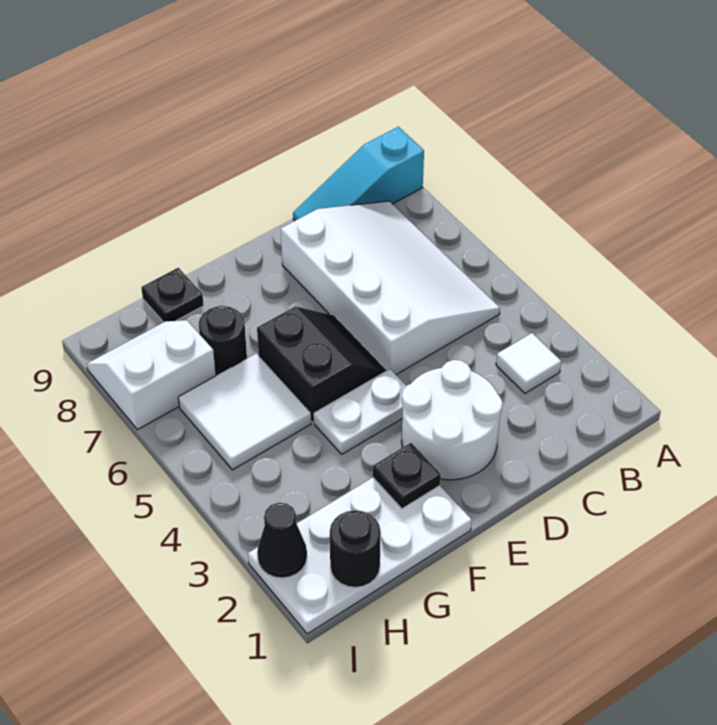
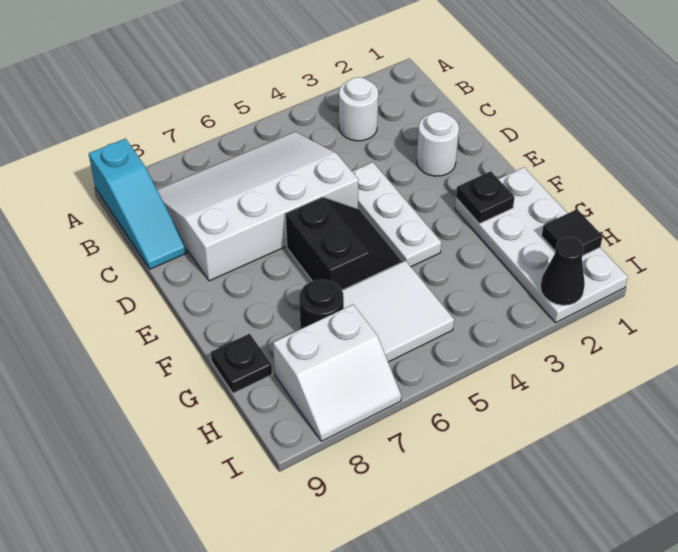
white tile B3 level 1 -> white round brick B3 level 1
white round brick D2:E3 level 1 -> white round brick D2 level 1
white plate E4:F4 level 1 -> white plate D4:F4 level 1
black slope E5:F6 level 1 top F -> black slope E5:F6 level 1 top 6
black round brick H1 level 2 -> black tile H1 level 2
white slope H7:I8 level 1 top 7 -> white slope H7:I8 level 1 top H

